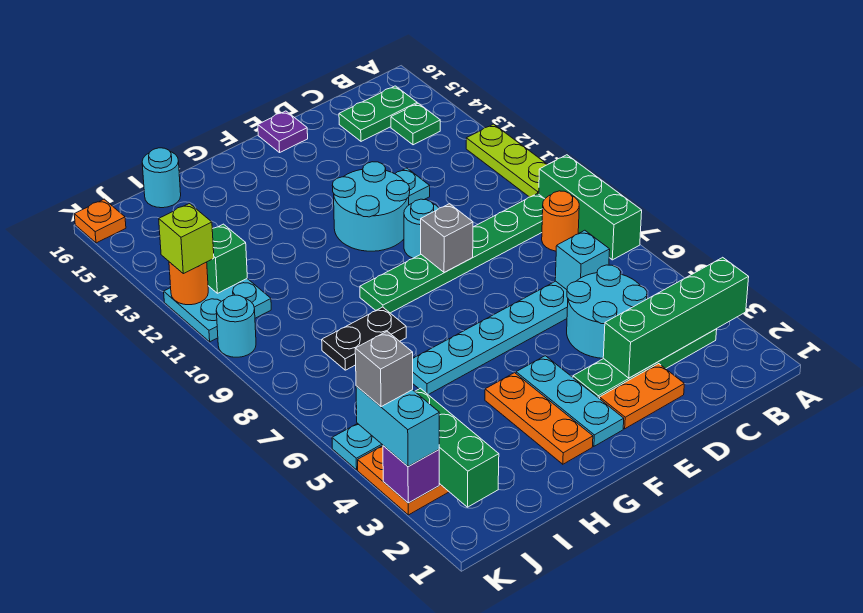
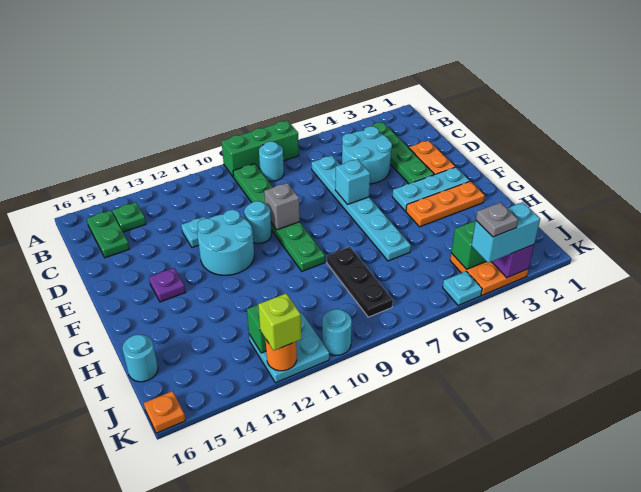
green brick A3:D3 level 2 -> none
lime plate A10:A12 level 1 -> none
orange round brick B8 level 1 -> cyan round brick B8 level 1
cyan brick C6 level 2 -> cyan brick E6 level 2
purple plate E16 level 1 -> purple plate F14 level 1
black plate H8:I8 level 1 -> black plate H8:J8 level 1
grey brick K4 level 4 -> grey plate K4 level 4

